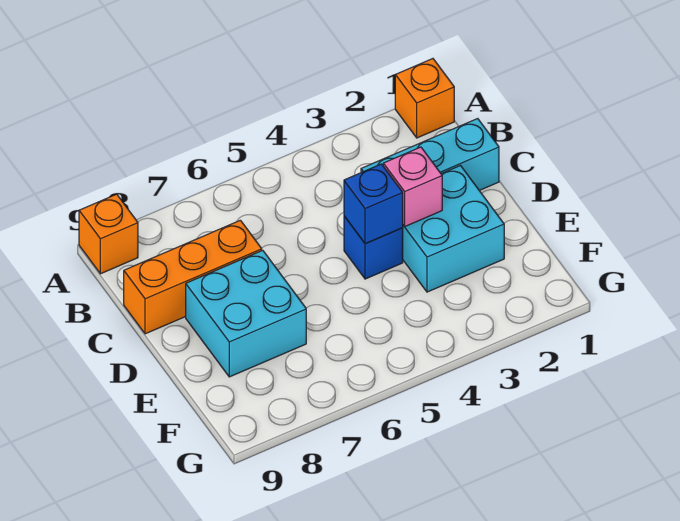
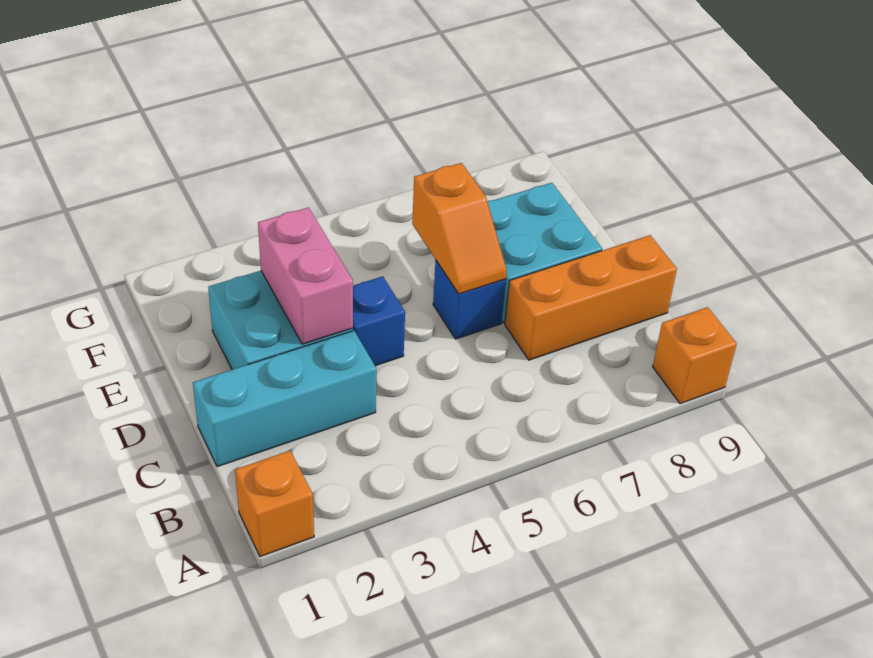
pink brick D3 level 2 -> pink brick D3:E3 level 2
blue brick D4 level 2 -> blue brick D6 level 1
none -> orange slope D6:E6 level 2 top E

